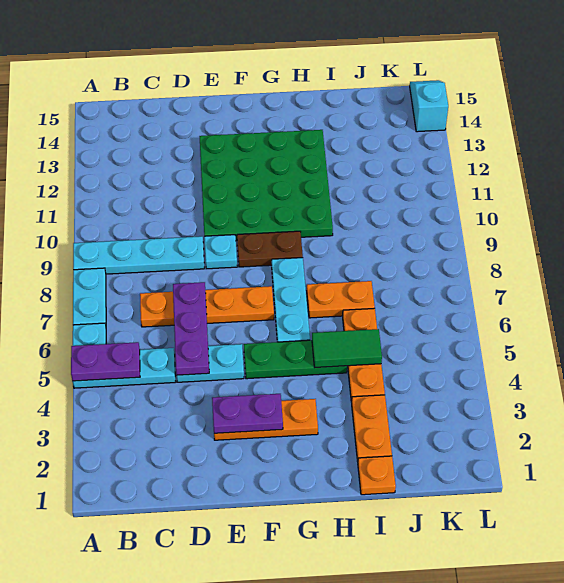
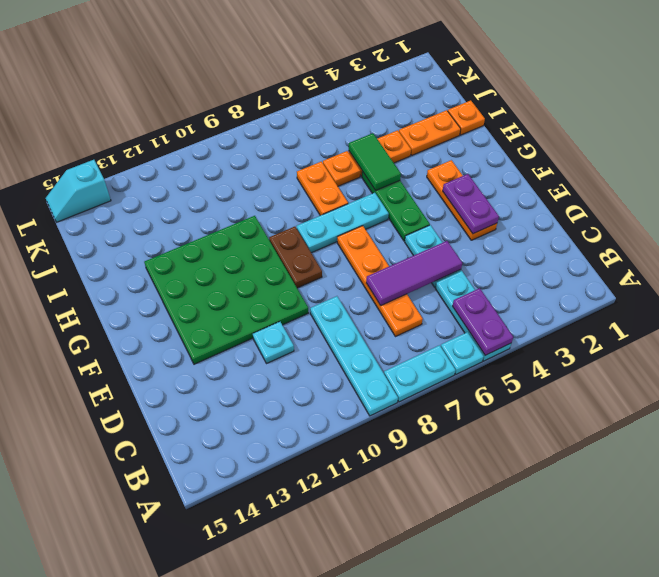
purple plate D5:D7 level 2 -> purple tile D5:D7 level 2
cyan plate E9 level 1 -> cyan plate D11 level 1

